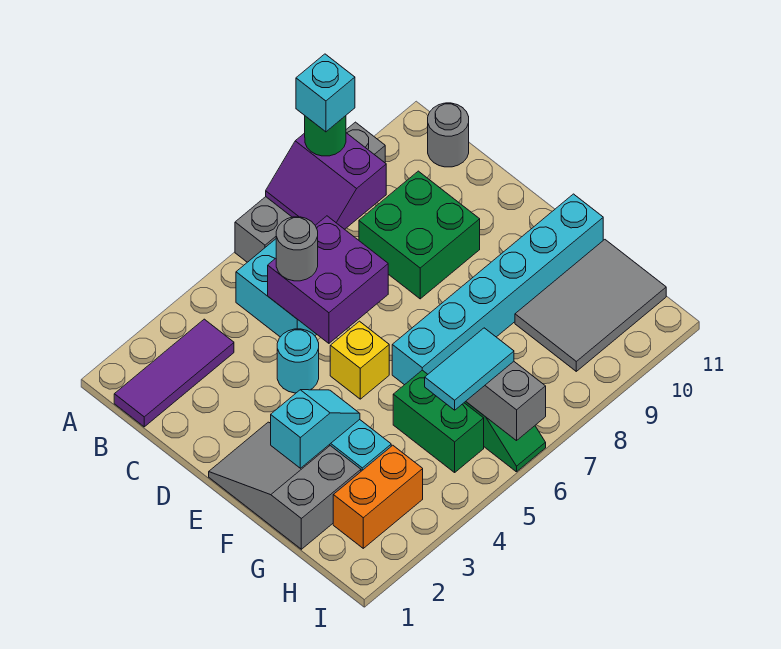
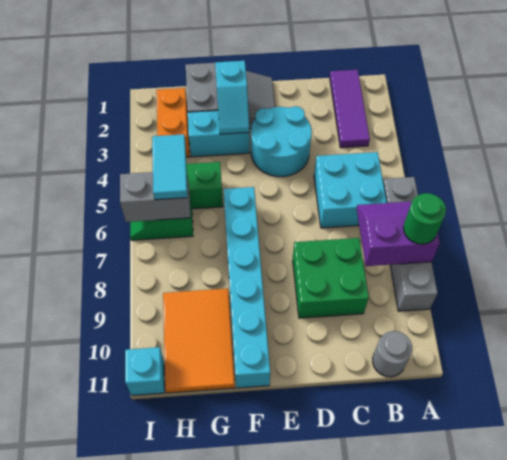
cyan brick A8 level 4 -> cyan brick I11 level 1
purple brick C5:D6 level 2 -> none
grey round brick C5 level 3 -> none
cyan round brick D4 level 1 -> cyan round brick D3:E4 level 1
yellow brick E5 level 1 -> none
grey tile G9:H11 level 1 -> orange tile G9:H11 level 1

